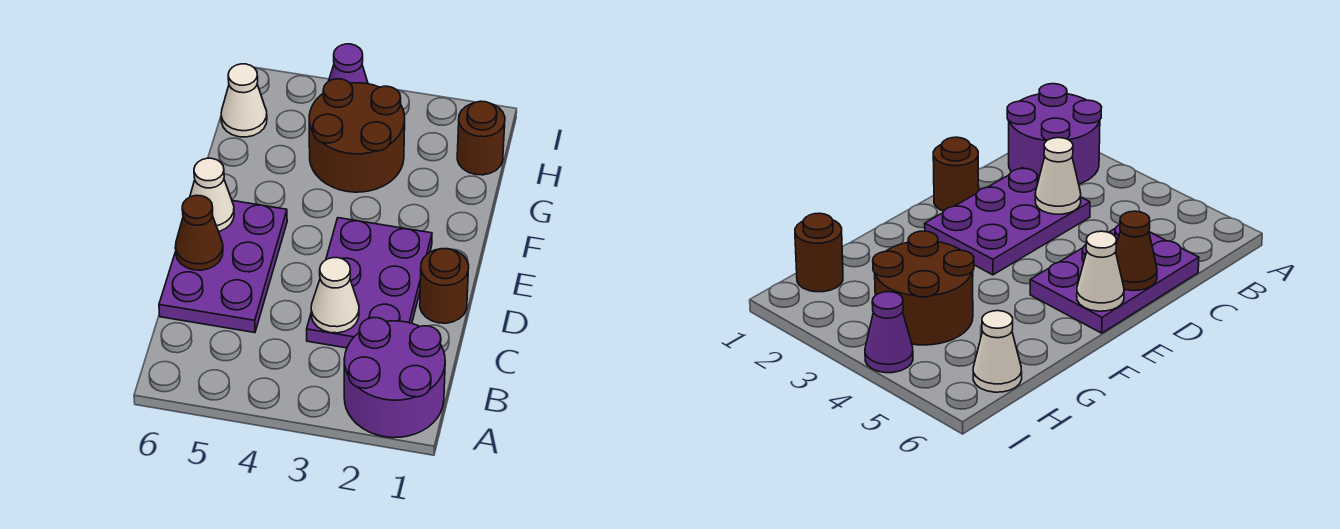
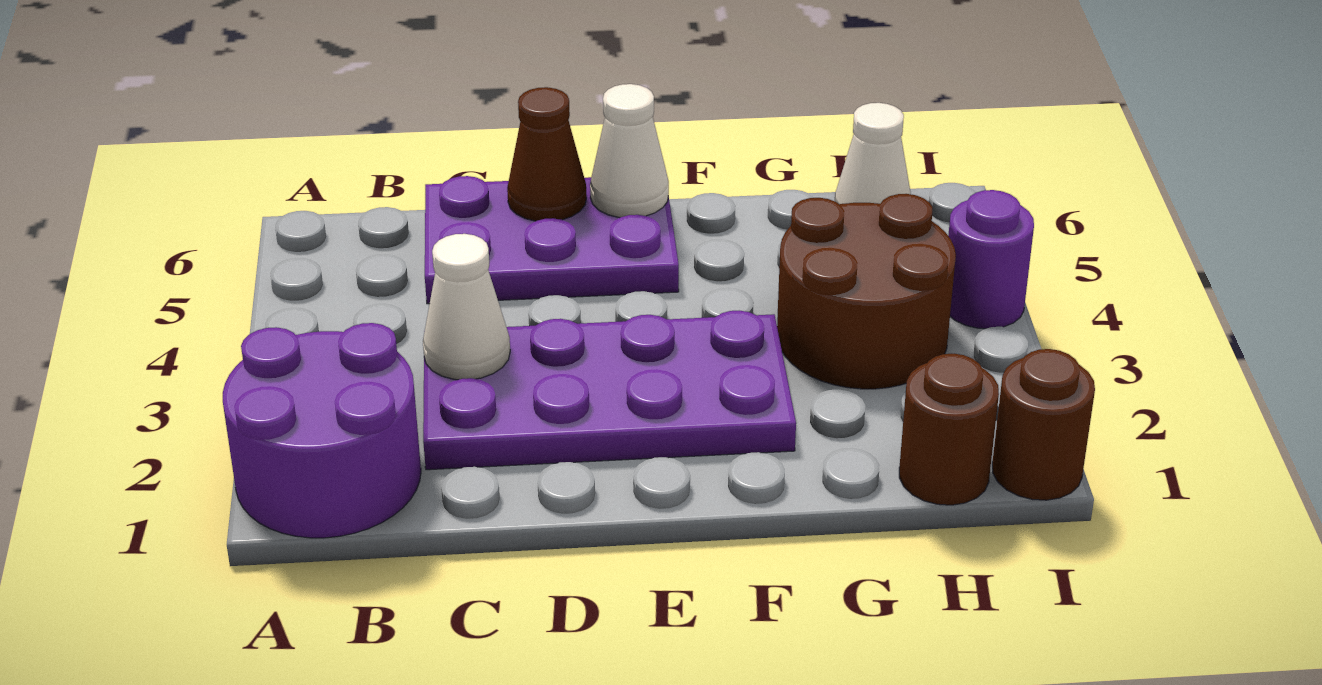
purple plate C2:E3 level 1 -> purple plate C2:F3 level 1
brown round brick D1 level 1 -> brown round brick I1 level 1
purple cone I4 level 1 -> purple round brick I4 level 1

